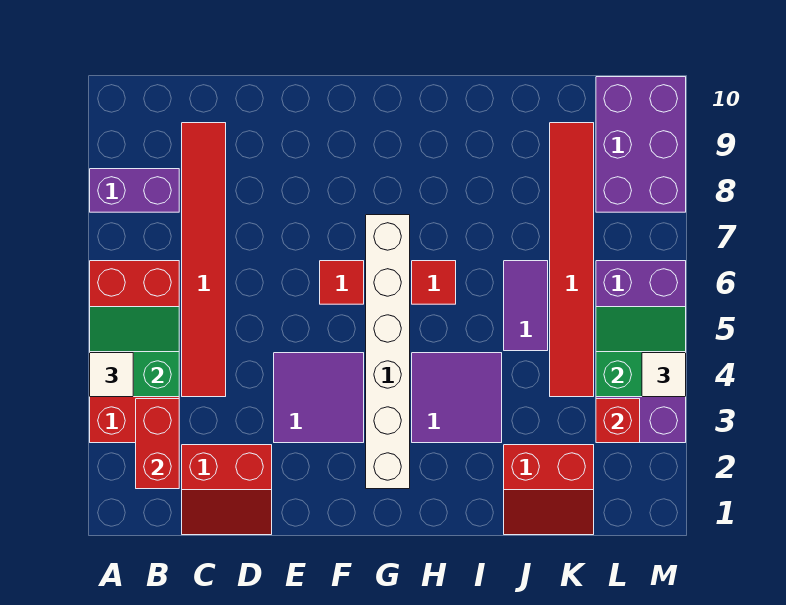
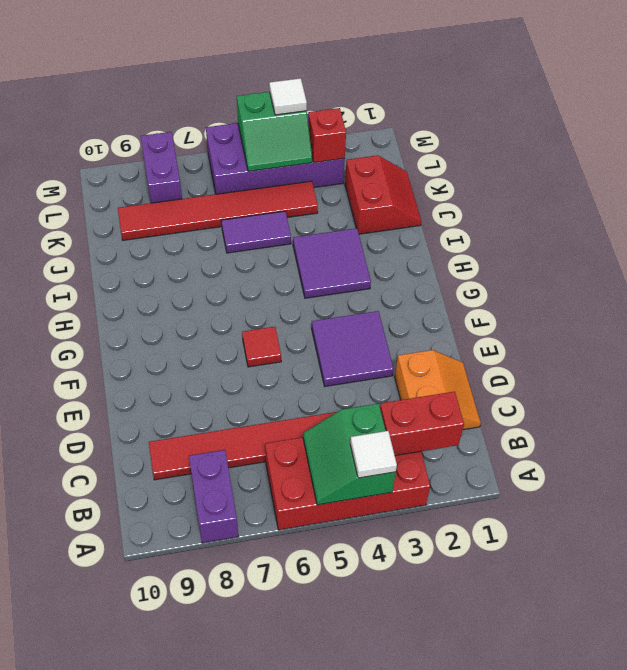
red slope C1:D2 level 1 top 2 -> orange slope C1:D2 level 1 top 2
white brick G2:G7 level 1 -> none
red tile H6 level 1 -> none
green slope L4:M5 level 2 top 4 -> green slope L4:M5 level 2 top M
purple brick L8:M10 level 1 -> purple brick L8:M8 level 1

